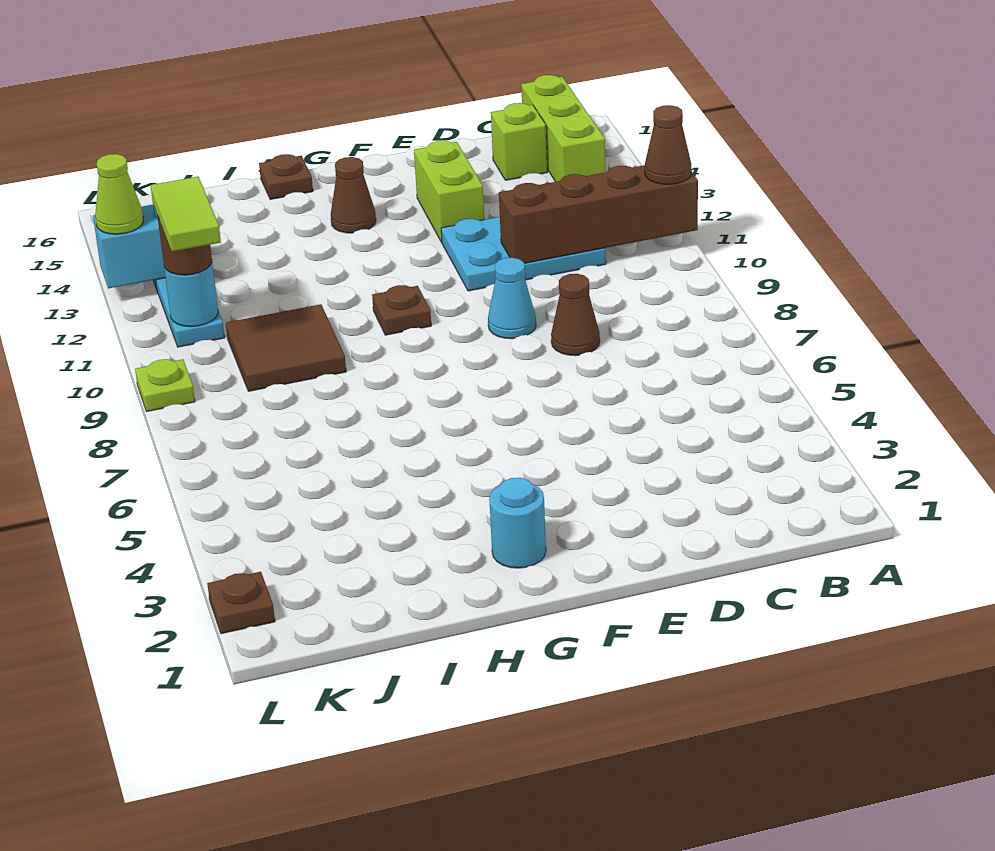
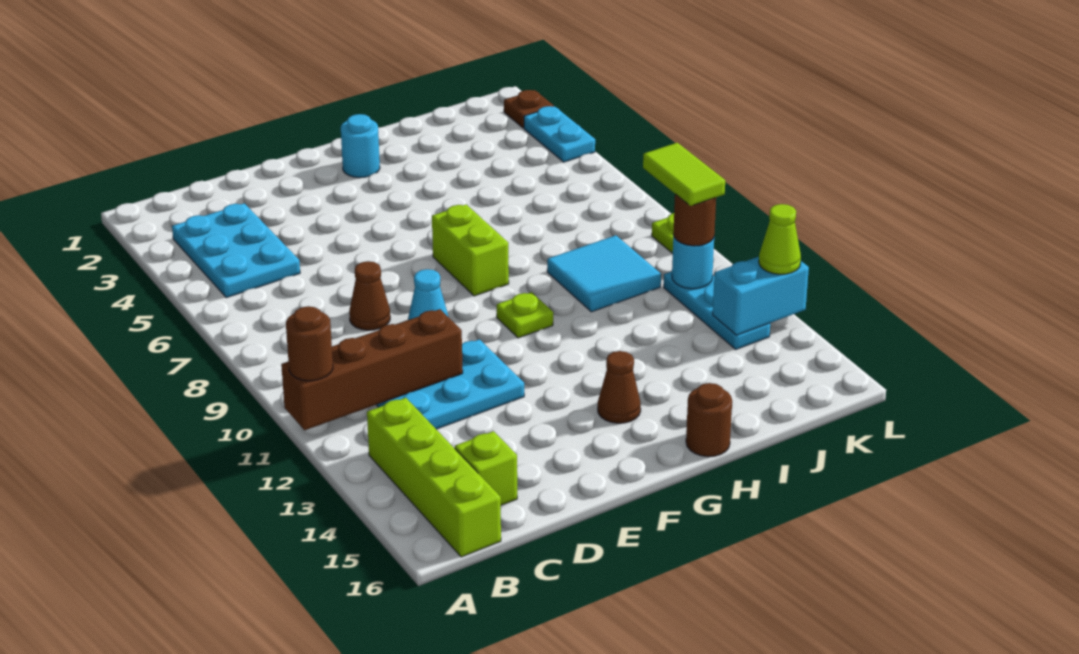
brown cone A11 level 3 -> brown round brick A11 level 3
none -> cyan plate B3:C5 level 1
lime brick B14:B16 level 1 -> lime brick B13:B16 level 1
lime brick E13:E14 level 1 -> lime brick G7:G8 level 1
brown plate G10 level 1 -> lime plate G10 level 1
brown plate H16 level 1 -> brown round brick H16 level 1
brown tile I9:J10 level 1 -> cyan tile I9:J10 level 1
none -> cyan plate L3:L4 level 1

